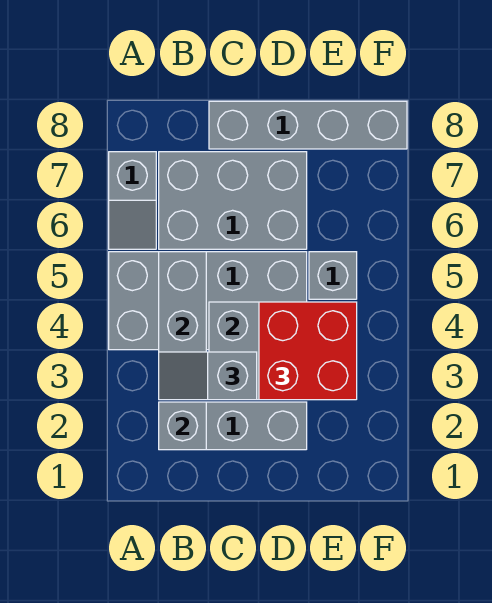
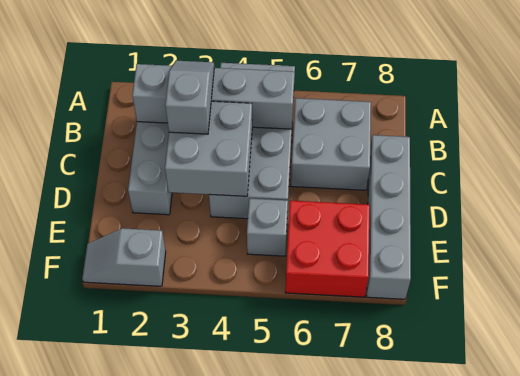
grey slope A6:A7 level 1 top 7 -> grey slope F1:F2 level 1 top 2
grey brick B6:D7 level 1 -> grey brick B6:C7 level 1
red brick D3:E4 level 3 -> red brick E6:F7 level 1

